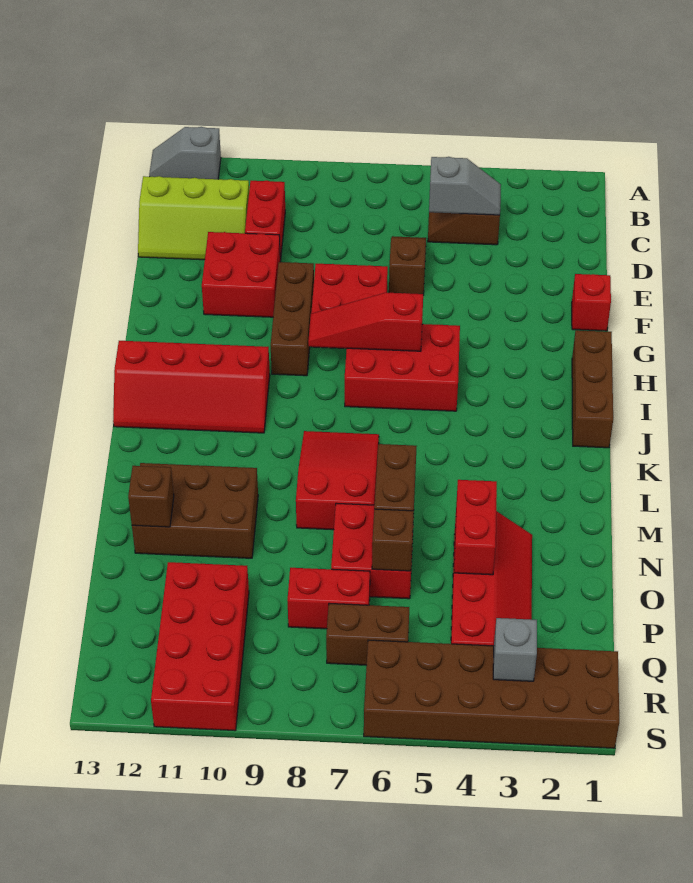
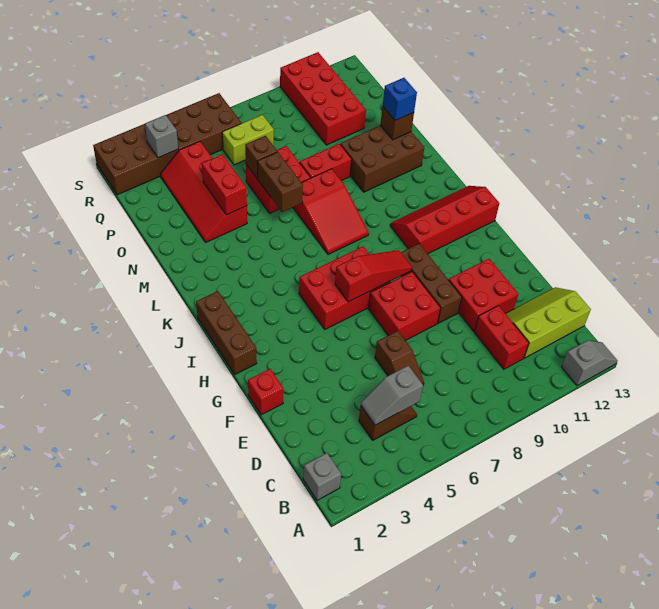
none -> grey brick B1 level 1
none -> blue brick N12 level 3
red brick P7:P8 level 1 -> red brick N8:N9 level 1
brown brick Q6:Q7 level 1 -> lime brick Q6:Q7 level 1

